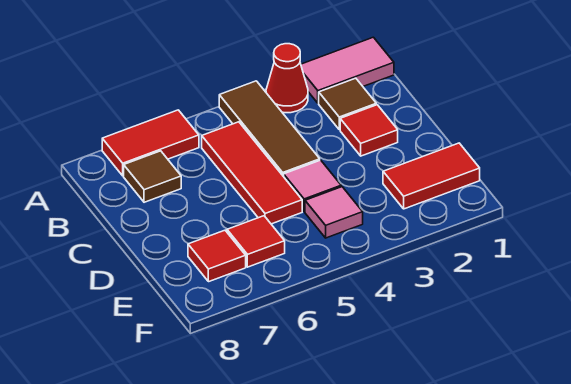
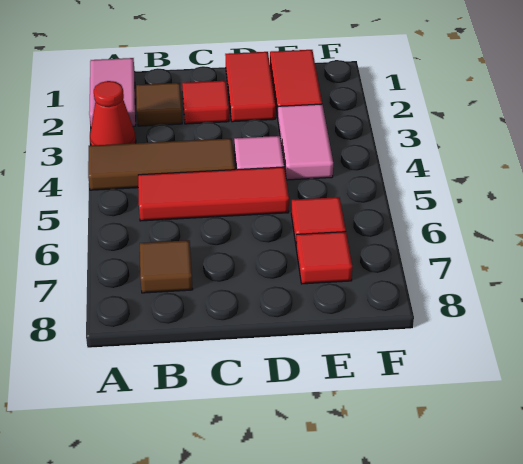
red tile A6:A7 level 1 -> red tile D1:D2 level 1
pink tile E4 level 1 -> pink tile E3:E4 level 1

